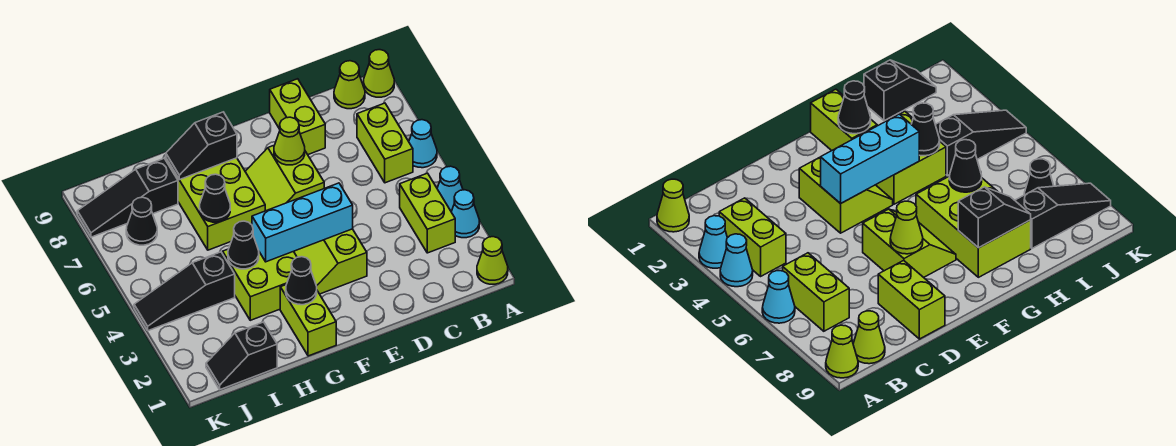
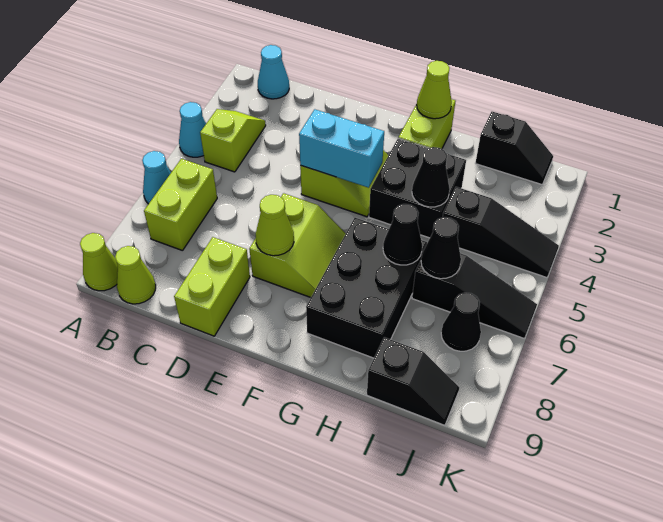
lime cone A1 level 1 -> lime cone G1 level 2
cyan cone A3 level 1 -> cyan cone B1 level 1
lime brick B3:B4 level 1 -> lime slope B3:B4 level 1 top 4
cyan brick E4:G4 level 2 -> cyan brick E4:F4 level 2
black cone G2 level 2 -> black cone I6 level 2
lime brick G3:H4 level 1 -> black brick G3:H4 level 1
lime brick G6:H8 level 1 -> black brick G6:H8 level 1
black slope G8:H8 level 2 top G -> black slope I9:J9 level 1 top I
black slope I8:K8 level 1 top I -> black slope I6:K6 level 1 top I

